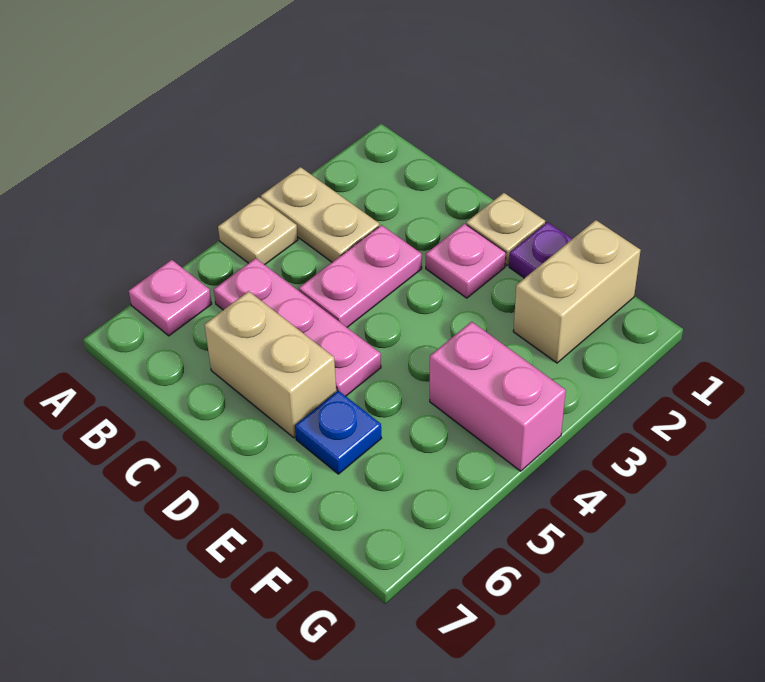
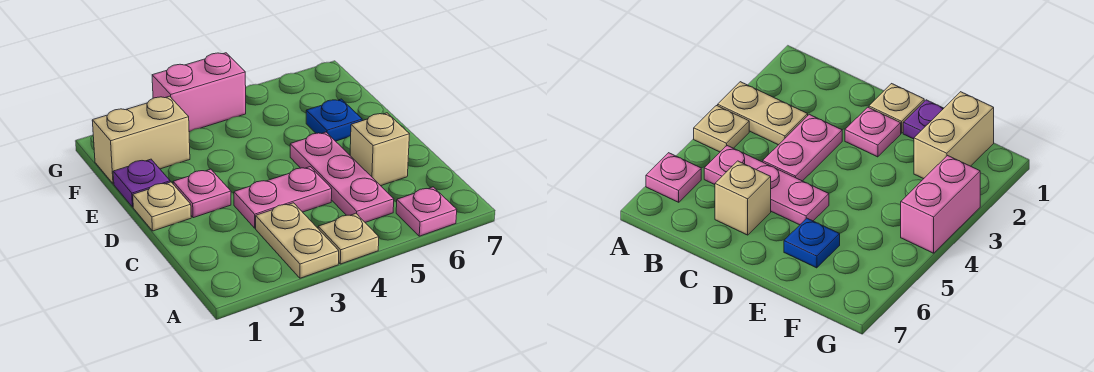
tan brick C6:D6 level 1 -> tan brick C6 level 1
pink brick F4:G4 level 1 -> pink brick G3:G4 level 1

